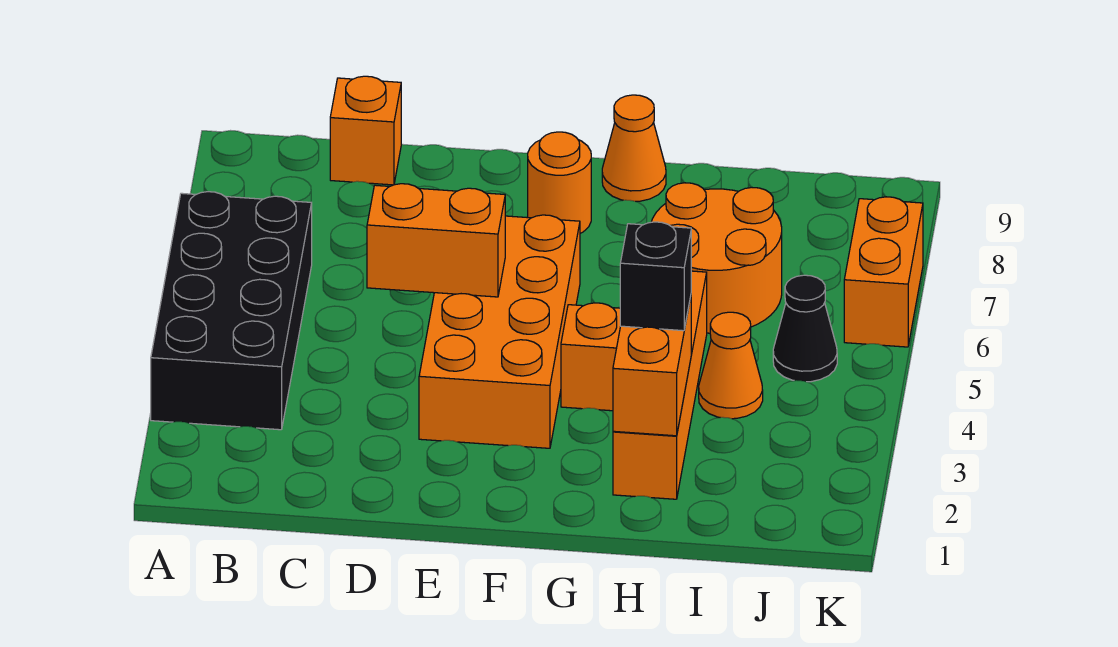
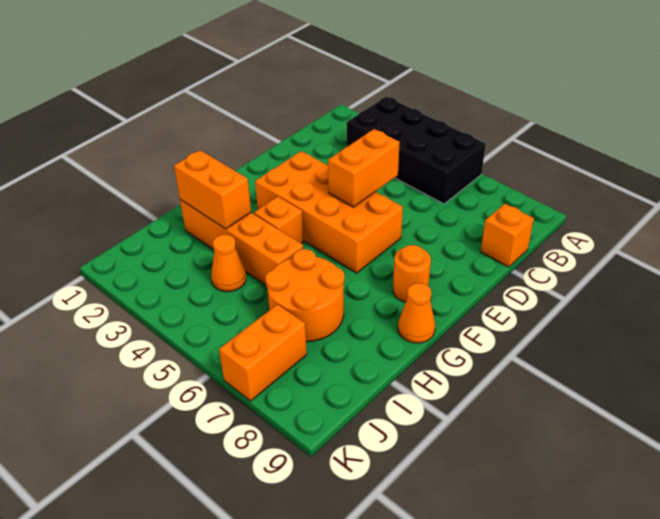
black brick H3 level 3 -> none
black cone J5 level 1 -> none
orange brick K6:K7 level 1 -> orange brick J7:K7 level 1

